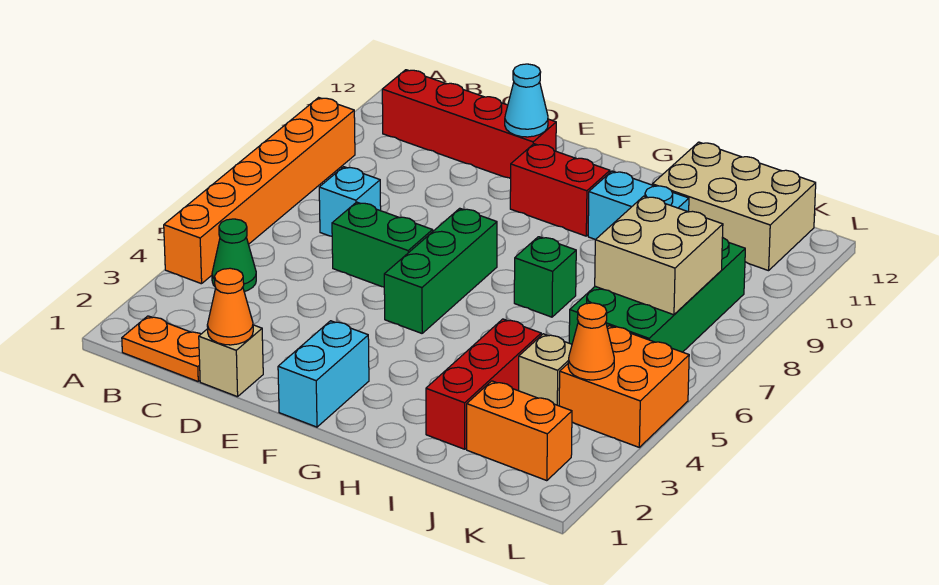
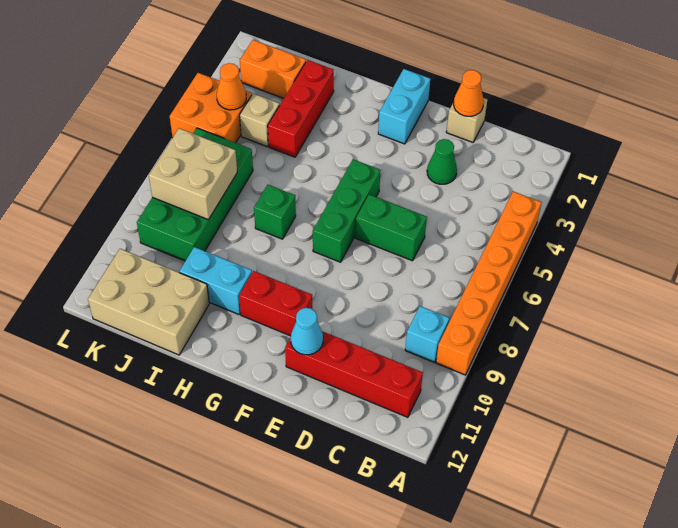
orange plate B1:C1 level 1 -> none
green cone B4 level 1 -> green cone D3 level 1
cyan brick C7 level 1 -> cyan brick B9 level 1

